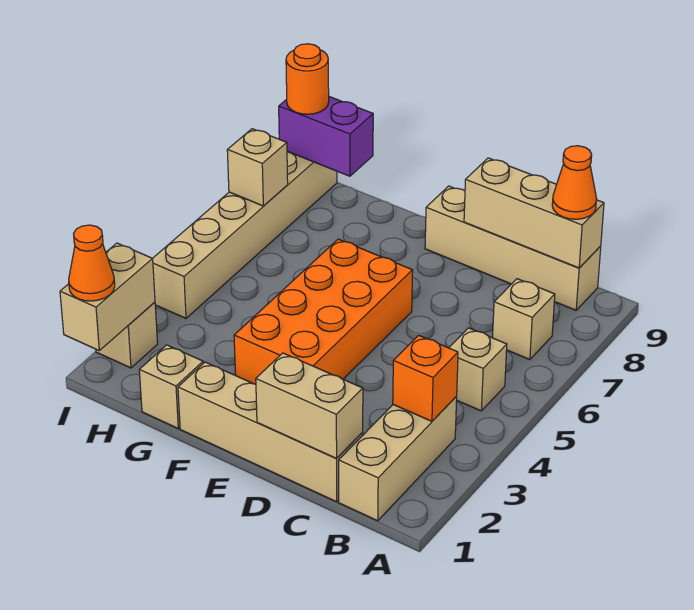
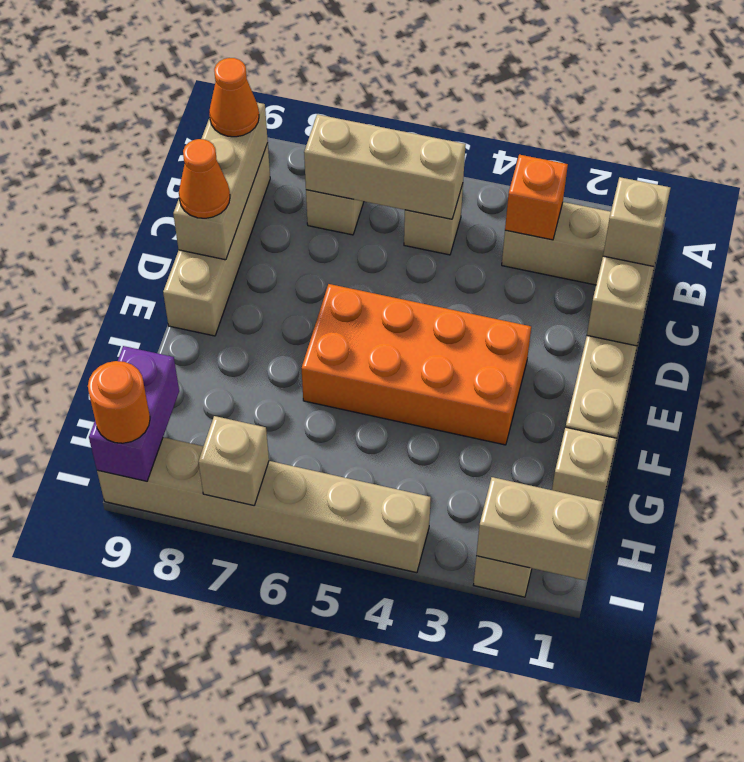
none -> tan brick B5:B7 level 2
none -> tan brick C1 level 3
orange cone I1 level 3 -> orange cone D9 level 3

